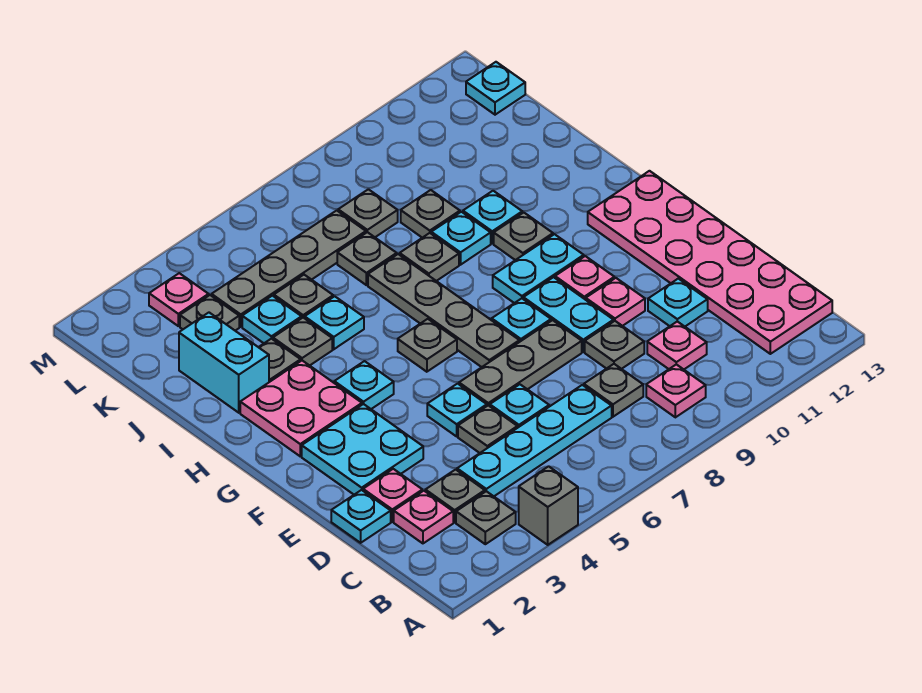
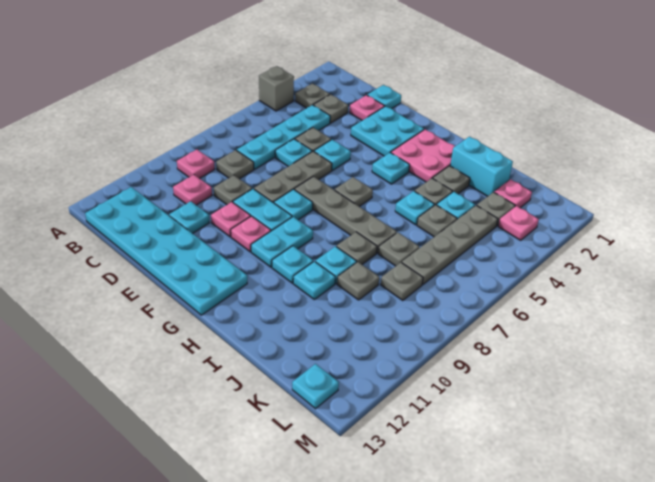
pink plate B12:G13 level 1 -> cyan plate B12:G13 level 1
pink plate C2 level 1 -> pink plate K2 level 1
grey plate H10 level 1 -> cyan plate H10 level 1

